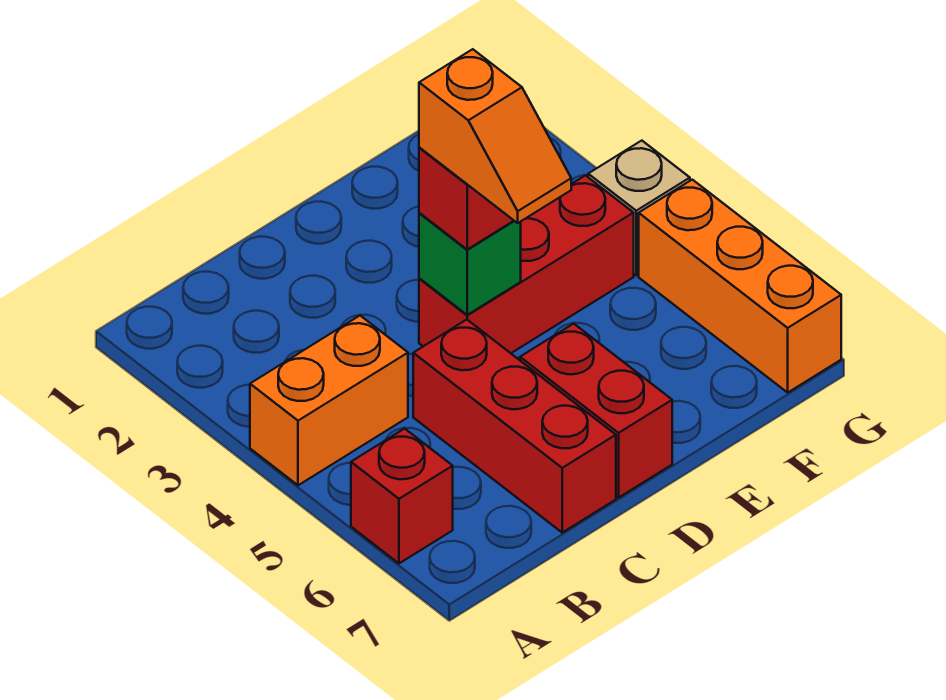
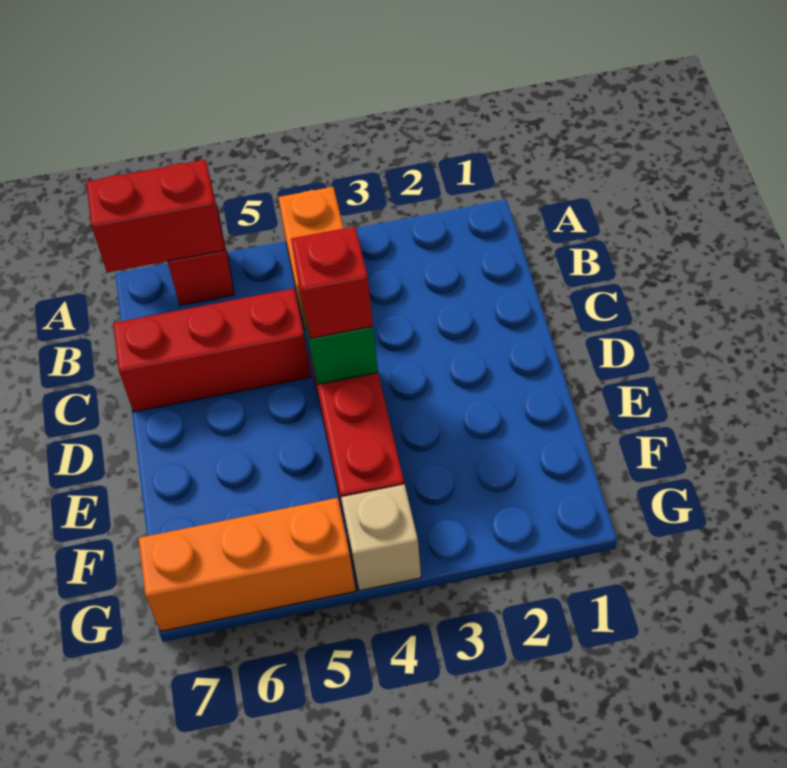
orange slope D4:D5 level 4 top 4 -> none
red brick D6:D7 level 1 -> red brick A6:A7 level 2

